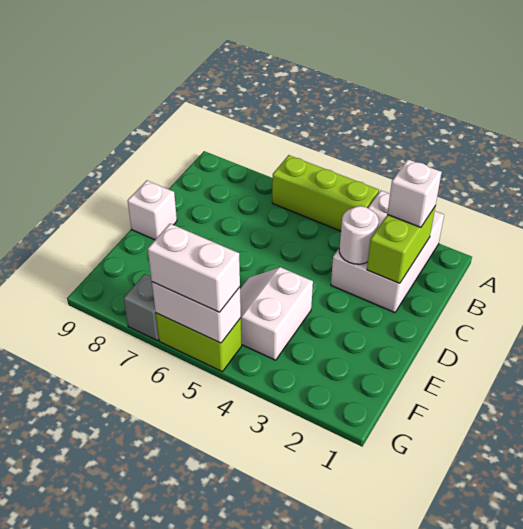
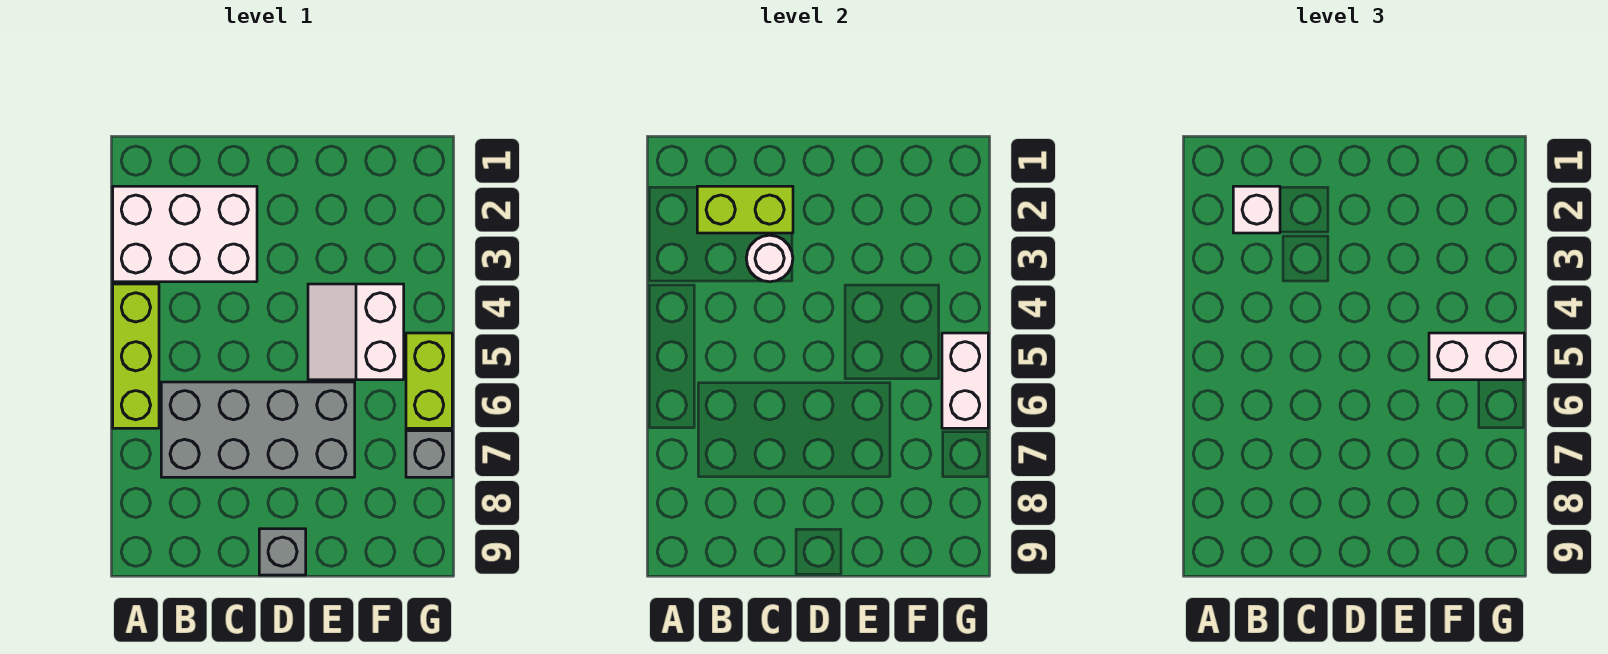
none -> grey brick B6:E7 level 1
white brick D9 level 1 -> grey brick D9 level 1
white slope E4:F5 level 1 top 4 -> white slope E4:F5 level 1 top F
white brick G5:G6 level 3 -> white brick F5:G5 level 3

